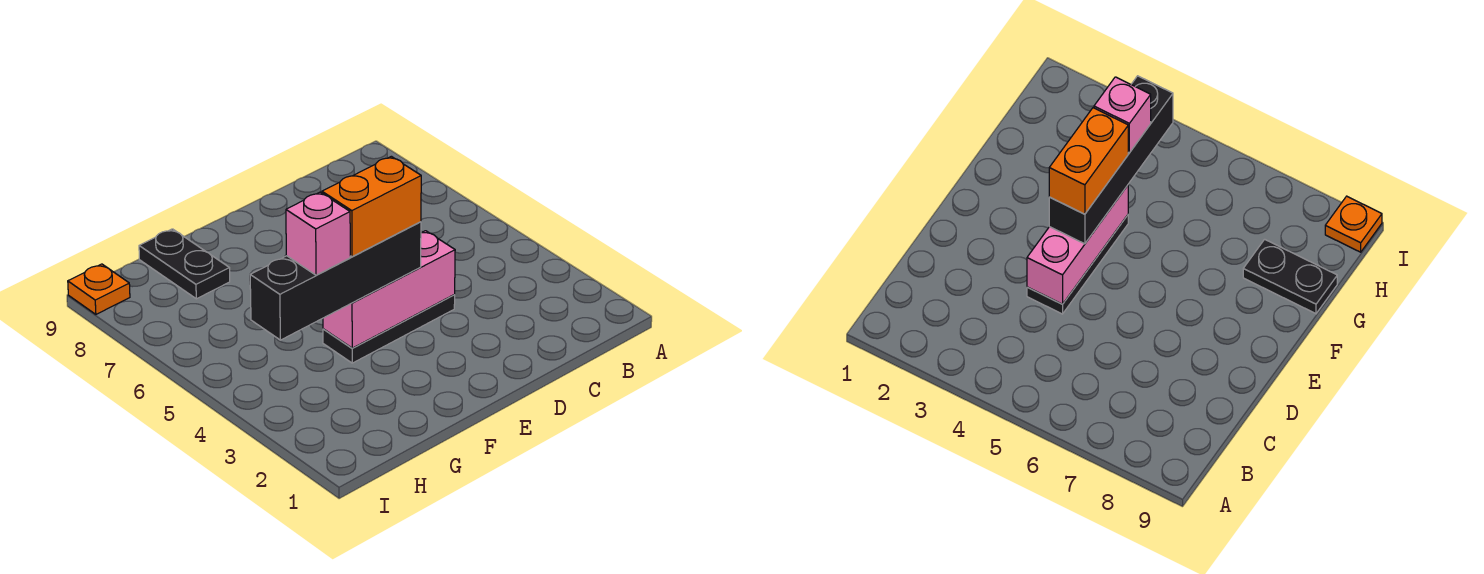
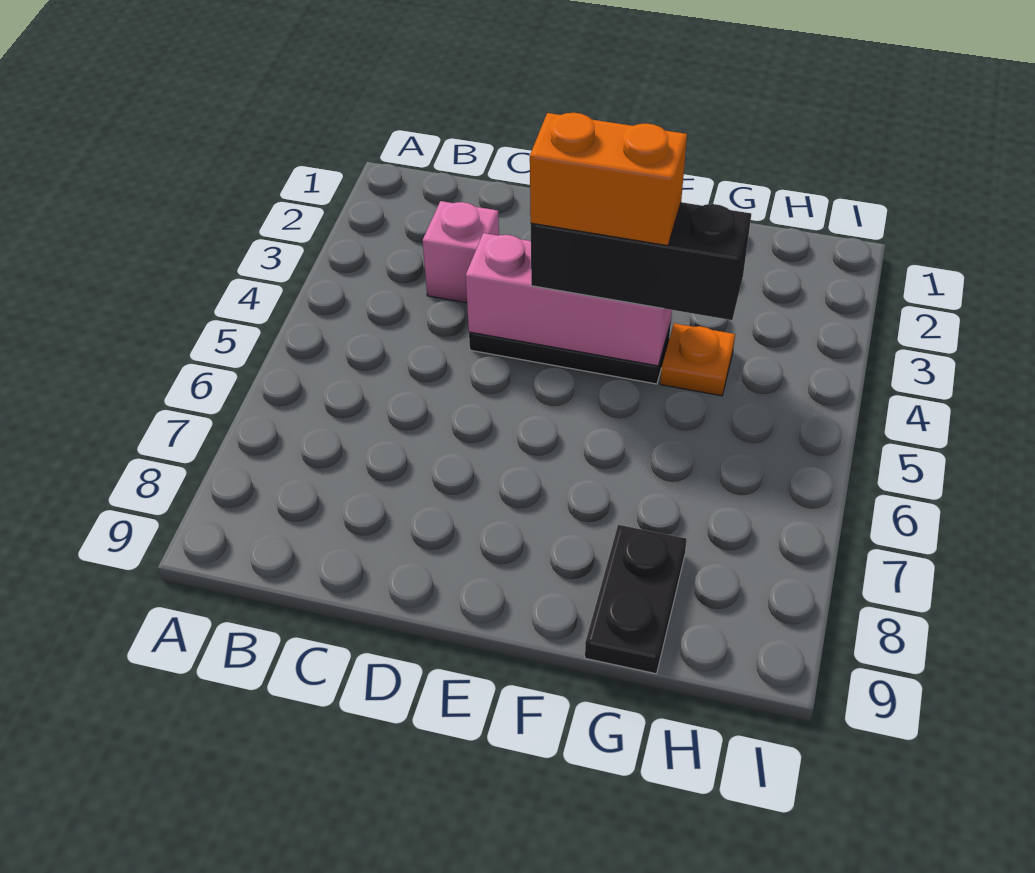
black brick E4:H4 level 3 -> black brick E4:G4 level 3
pink brick G4 level 4 -> pink brick C3 level 1
orange plate I9 level 1 -> orange plate G4 level 1

